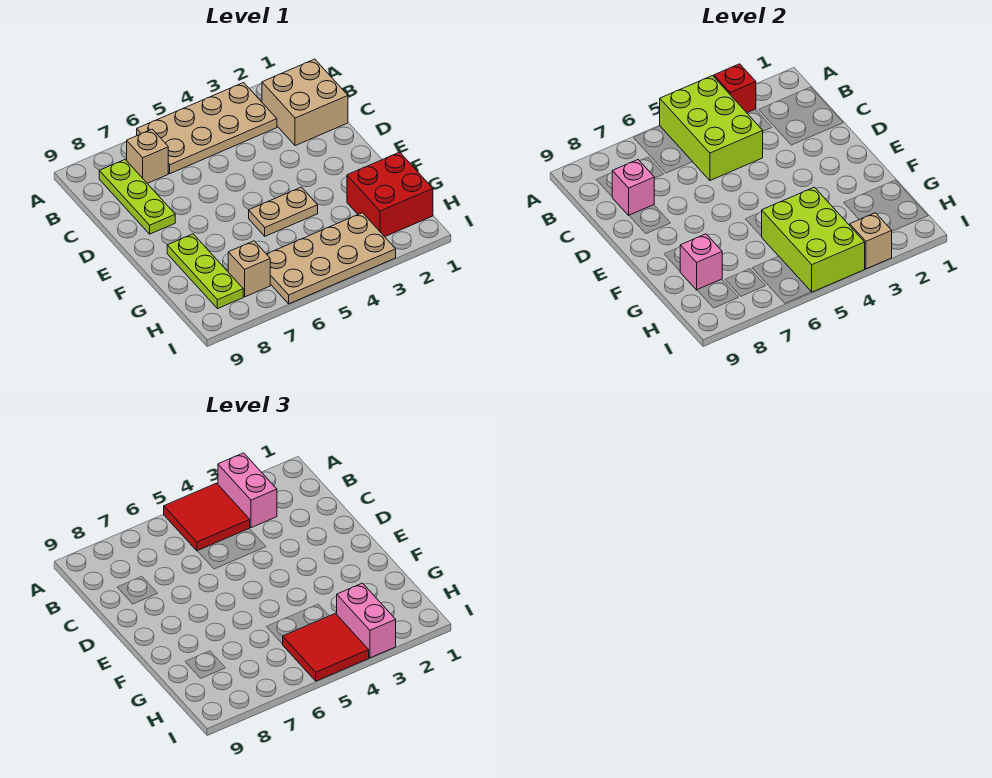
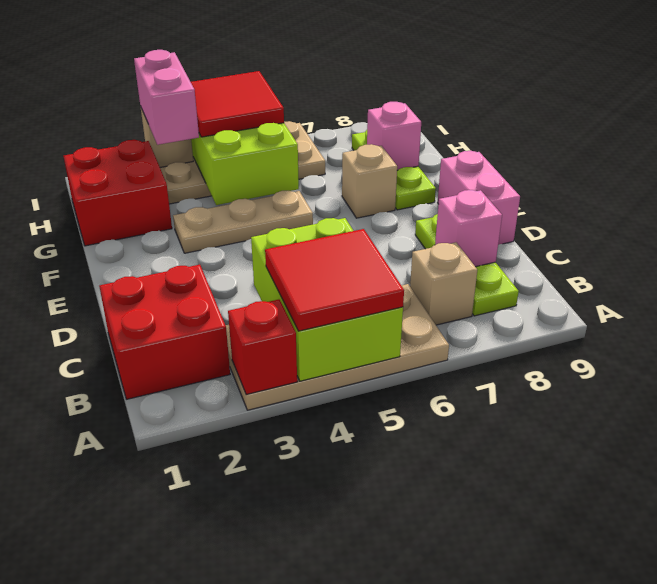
pink brick A3:B3 level 3 -> pink brick D9:E9 level 1
tan brick B1:C2 level 1 -> red brick B1:C2 level 1
tan plate F4:F5 level 1 -> tan plate F3:F5 level 1
tan brick H7 level 1 -> tan brick F7 level 1

